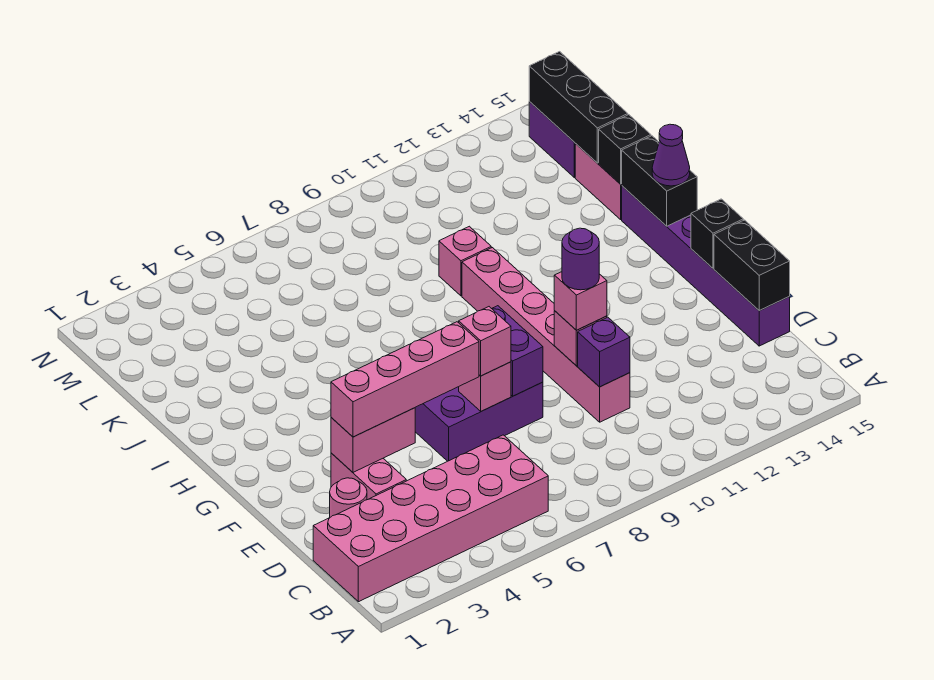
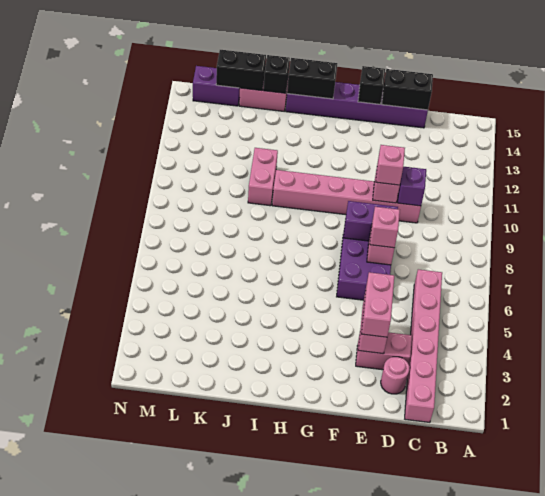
pink brick B1:C6 level 1 -> pink brick C1:C6 level 1
pink brick E3:E6 level 3 -> pink brick E3:E4 level 3
purple round brick E10 level 4 -> none
purple cone H15 level 3 -> none
pink brick J10 level 1 -> pink brick J10:J11 level 1
black brick K15:M15 level 2 -> black brick K15:L15 level 2

